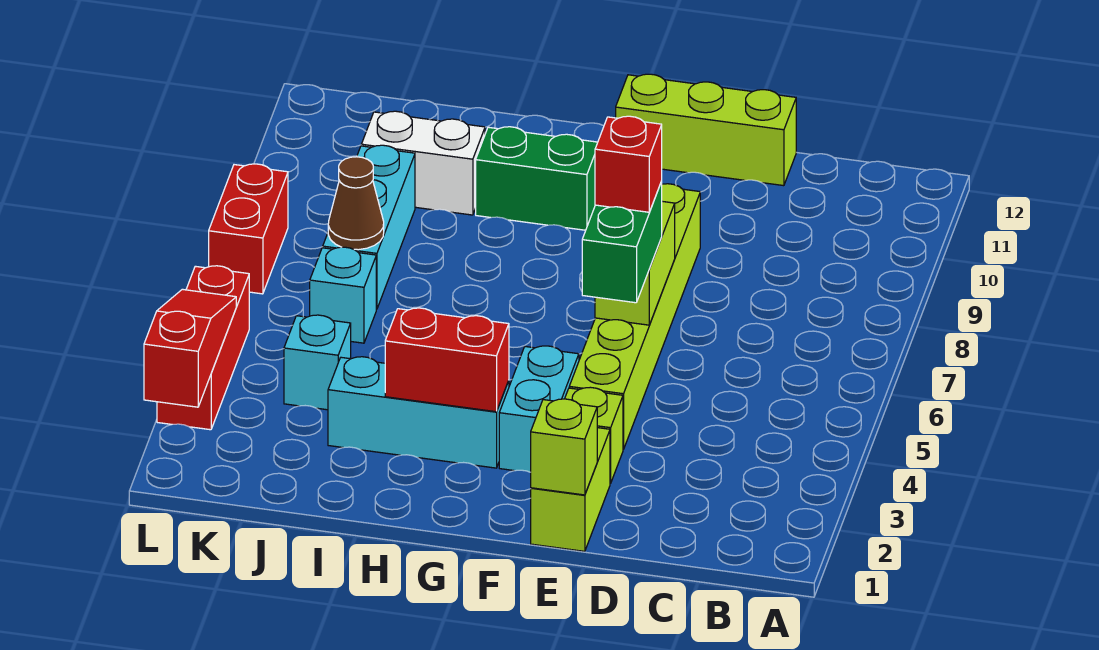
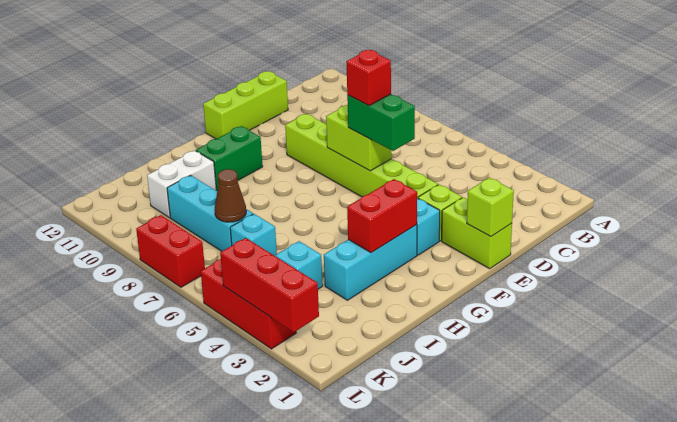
red slope L2:L4 level 2 top 2 -> red brick L2:L4 level 2

